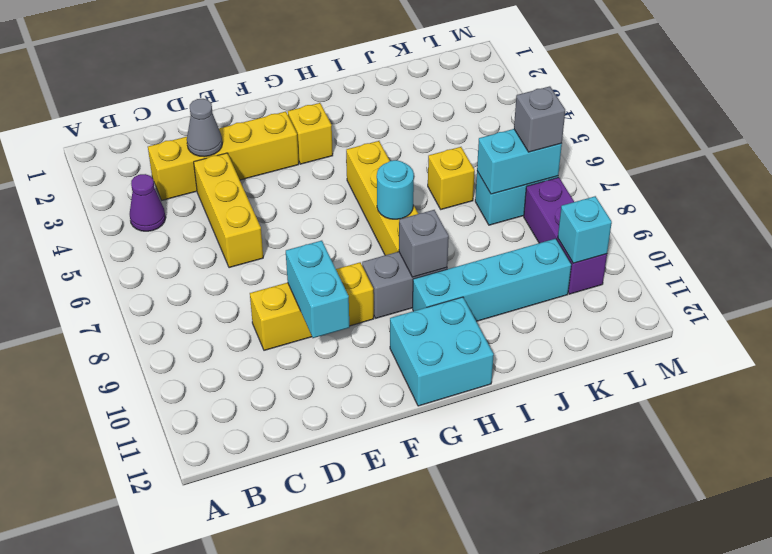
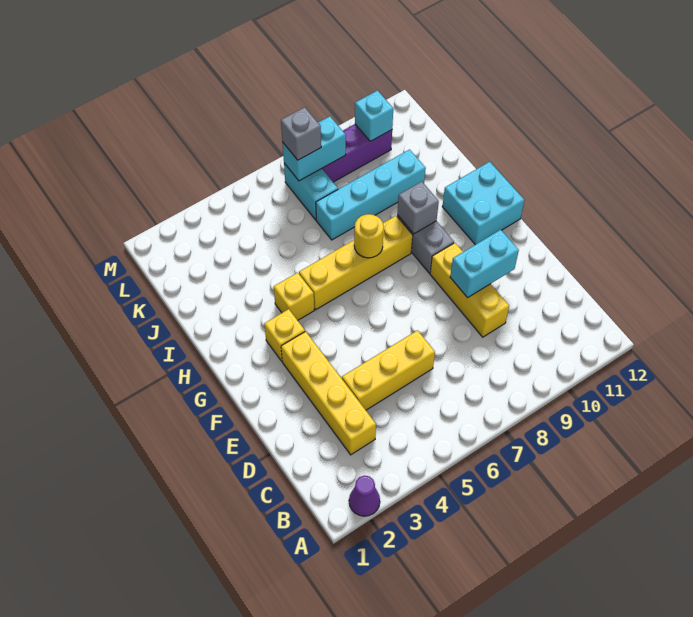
purple cone B4 level 1 -> purple cone A2 level 1
grey cone D3 level 2 -> none
cyan round brick H7 level 2 -> yellow round brick H7 level 2
cyan brick H10:K10 level 1 -> cyan brick J7:J10 level 1
yellow brick J6 level 1 -> yellow brick H4 level 1
cyan brick K7:L7 level 2 -> cyan brick L7:L8 level 2

